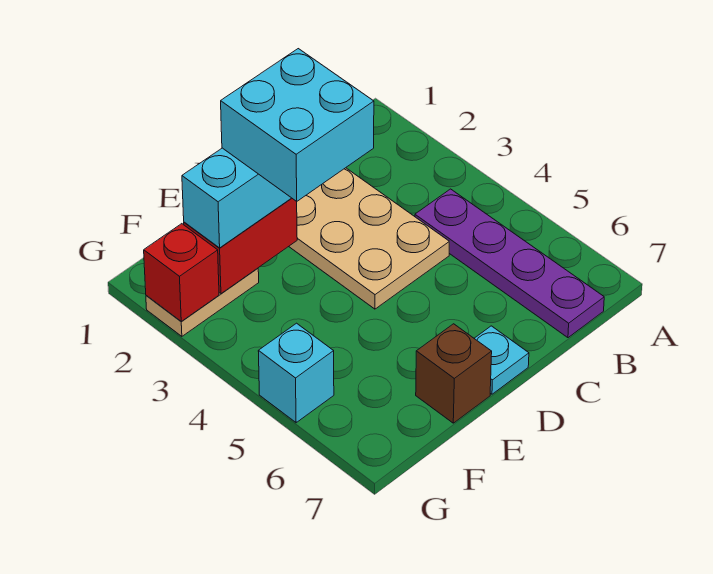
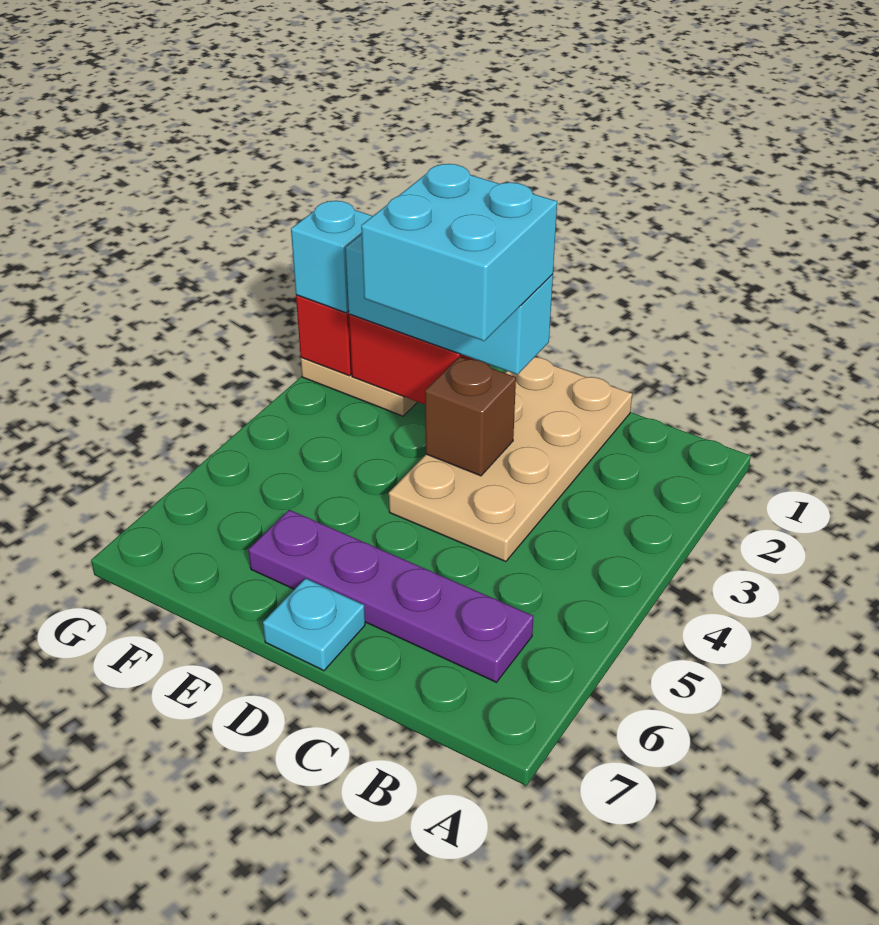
purple plate B4:B7 level 1 -> purple plate B6:E6 level 1
brown brick E7 level 1 -> brown brick D3 level 2
cyan brick G5 level 1 -> cyan brick G2 level 3

